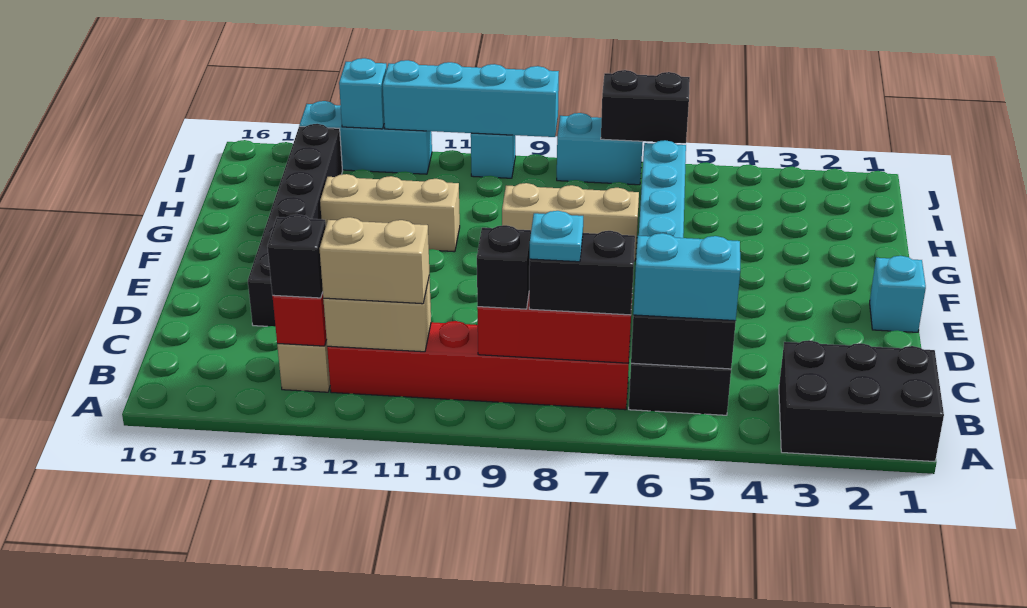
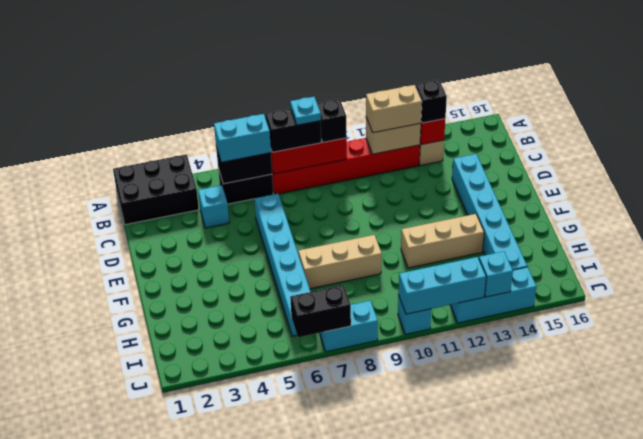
black brick D14:I14 level 1 -> cyan brick D14:I14 level 1
cyan brick E1 level 1 -> cyan brick C4 level 1
cyan brick J9:J12 level 2 -> cyan brick J10:J12 level 2

